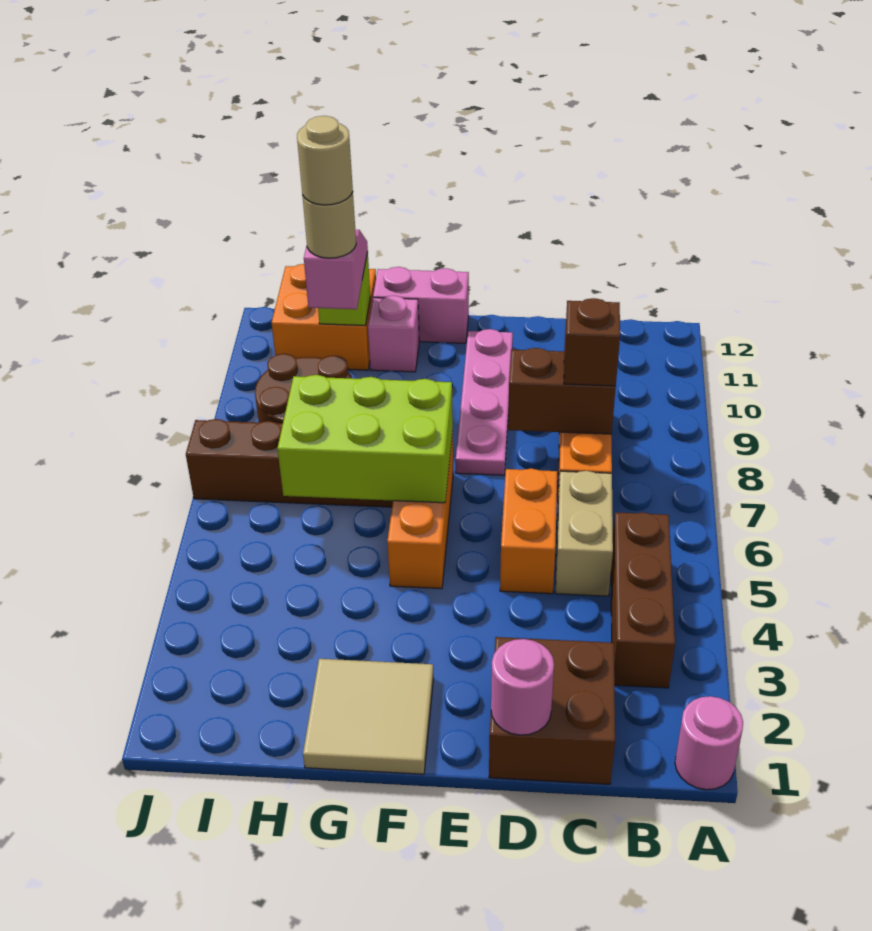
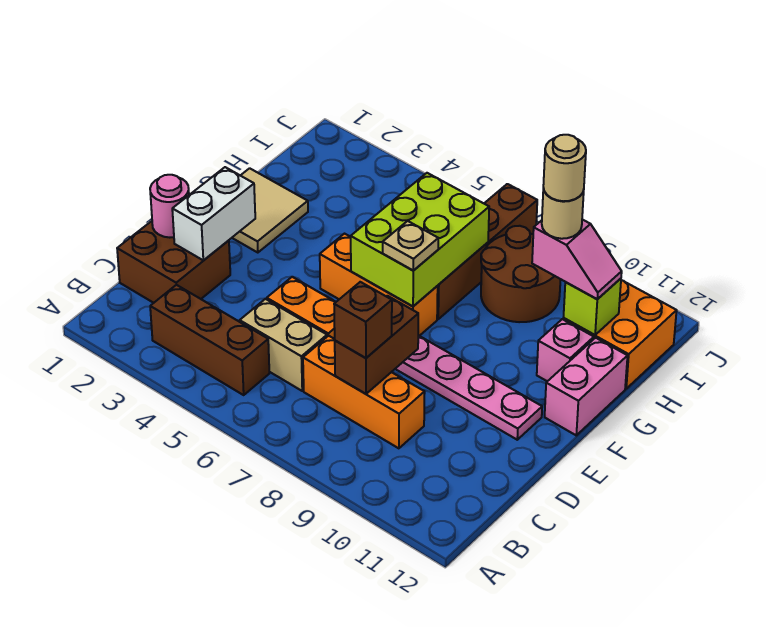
pink round brick A1 level 1 -> none
none -> white brick D2:E2 level 2
none -> tan plate F7 level 3

